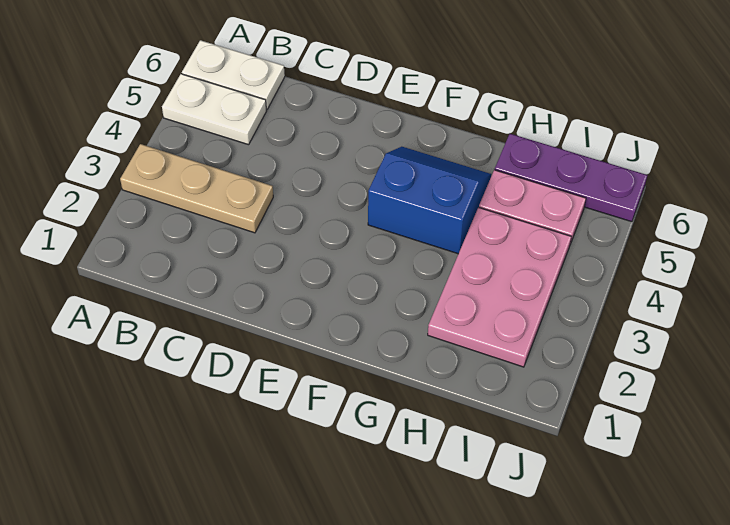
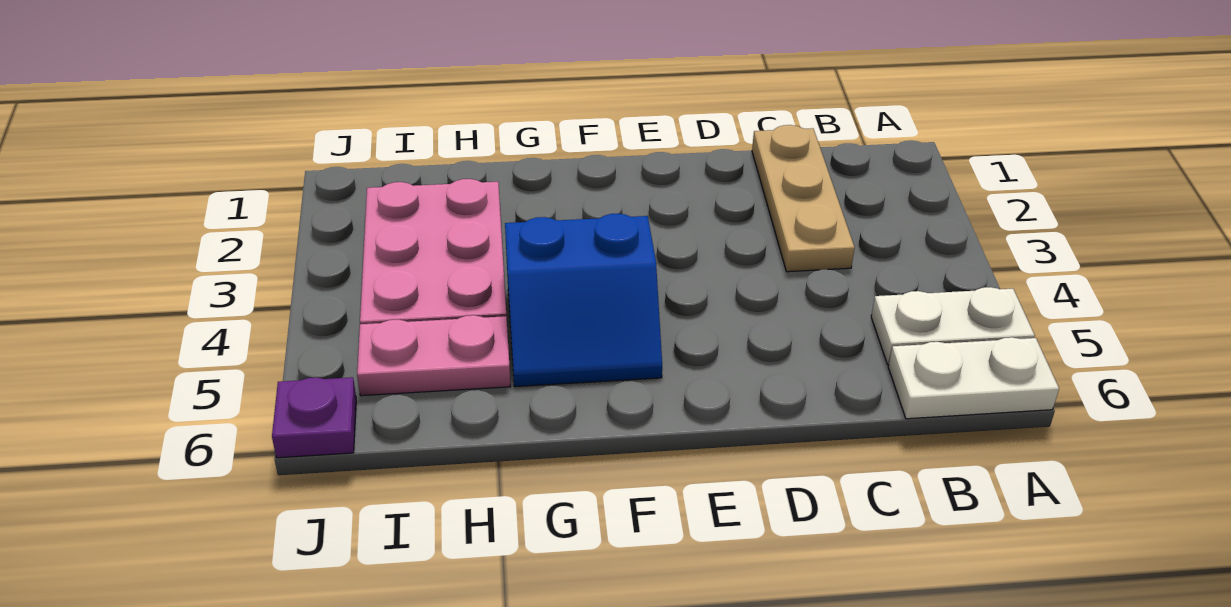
tan plate A3:C3 level 1 -> tan plate C1:C3 level 1
purple plate H6:J6 level 1 -> purple plate J6 level 1

